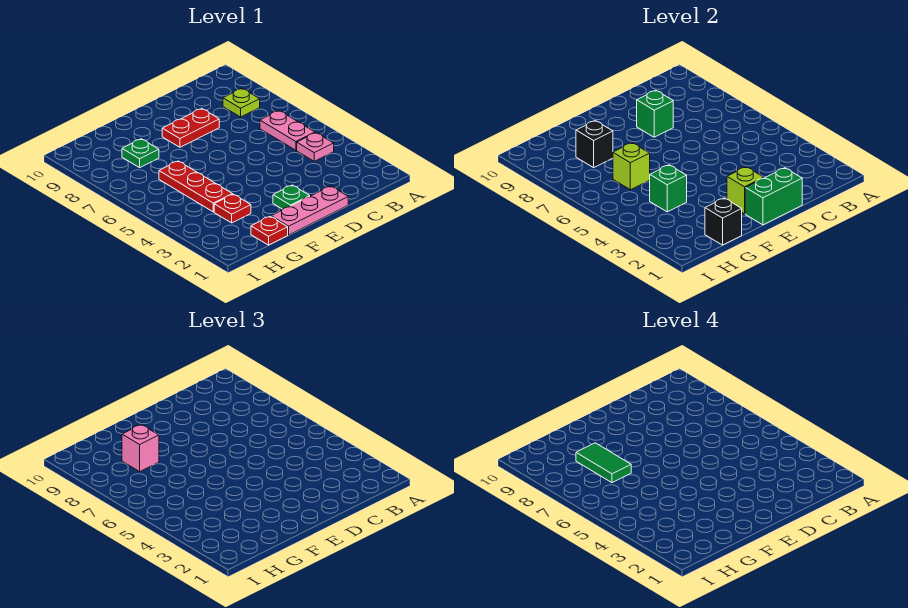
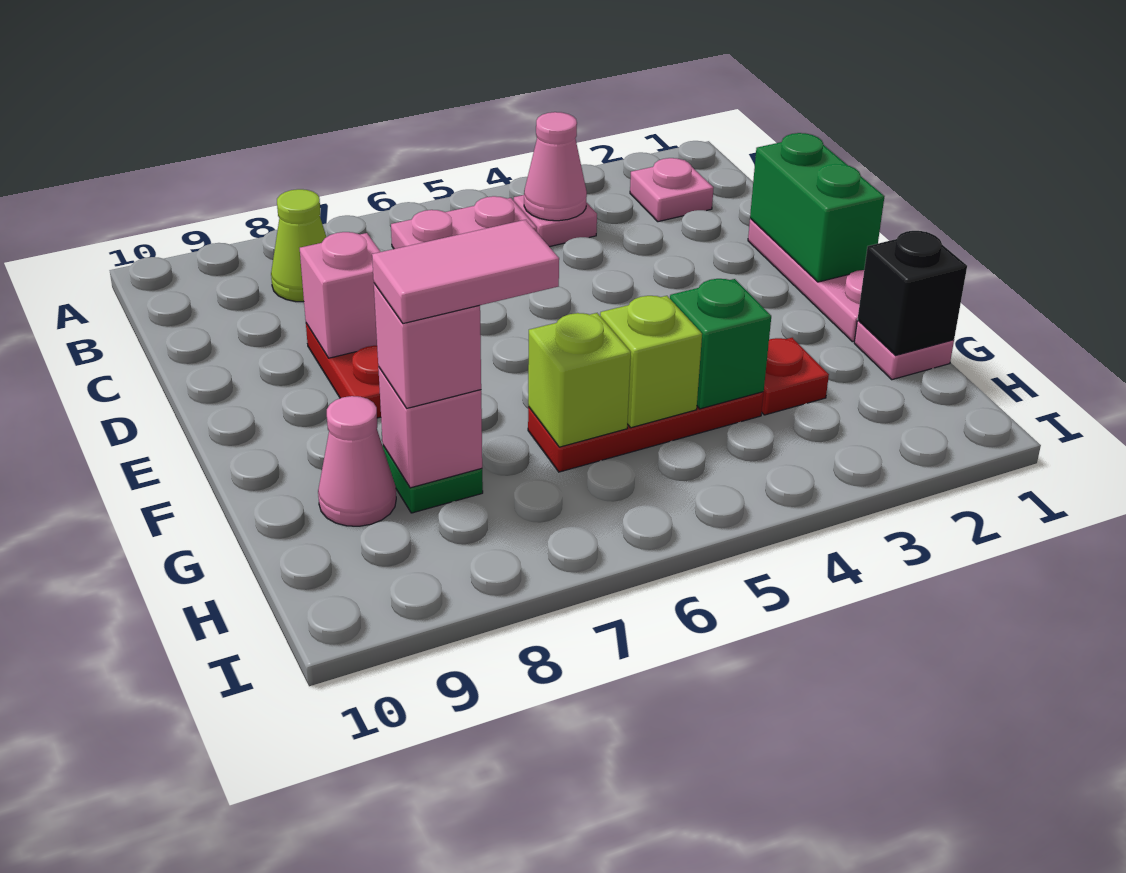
none -> pink plate B2 level 1
none -> pink cone B4 level 2
lime plate B8 level 1 -> lime cone B8 level 1
green brick D8 level 2 -> pink brick D8 level 2
green plate E2 level 1 -> none
lime brick E2 level 2 -> lime brick G5 level 2
red plate G1 level 1 -> pink plate G1 level 1
green tile G7:G8 level 4 -> pink tile G7:G8 level 4
black brick G8 level 2 -> pink brick G8 level 2
none -> pink cone G9 level 1

